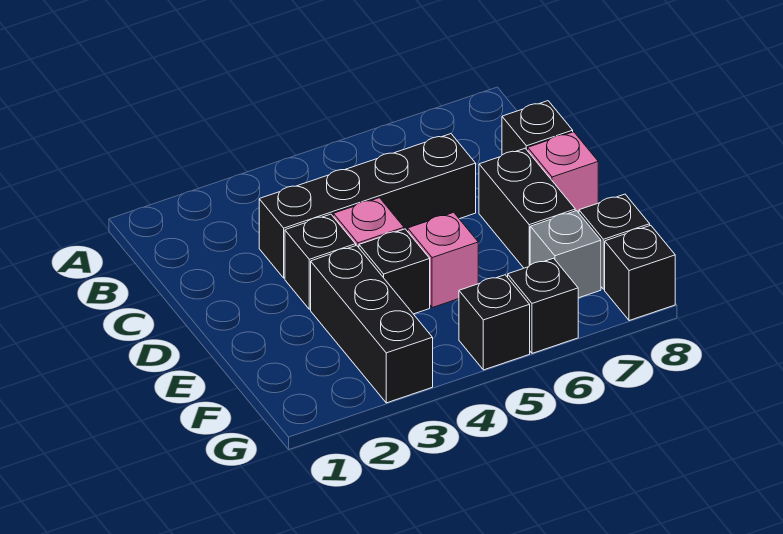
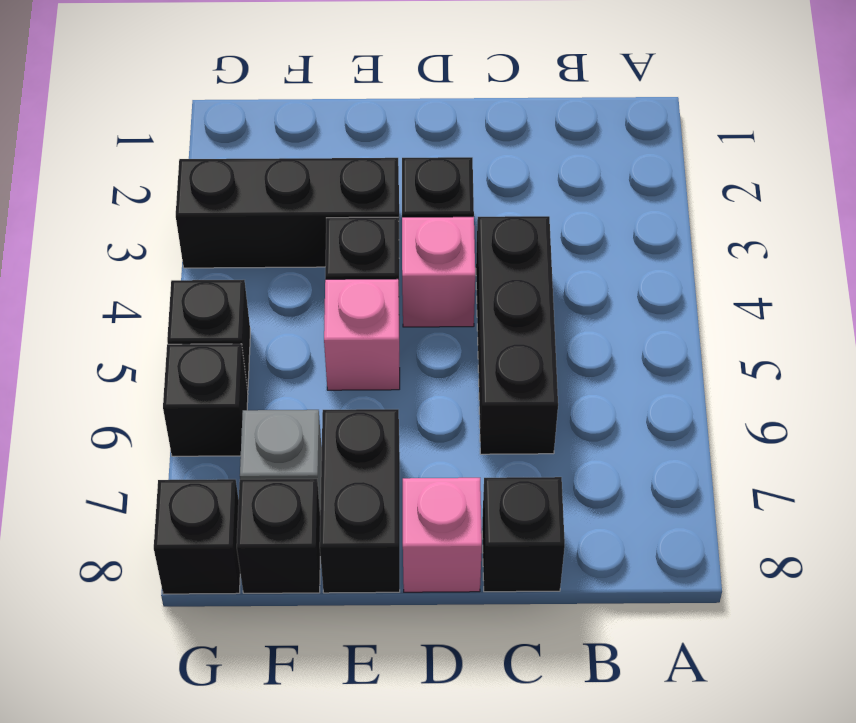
black brick C3:C6 level 1 -> black brick C4:C6 level 1
black brick D7:E7 level 1 -> black brick E7:E8 level 1

